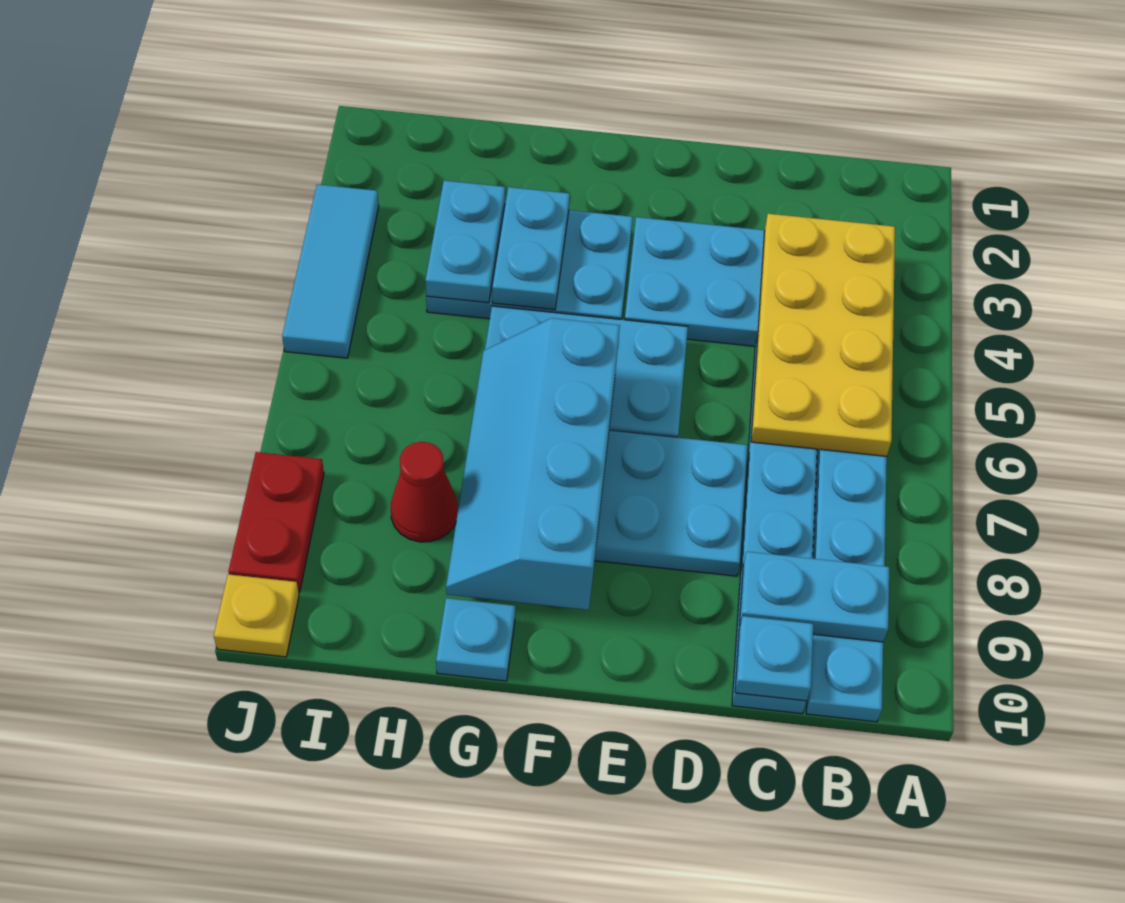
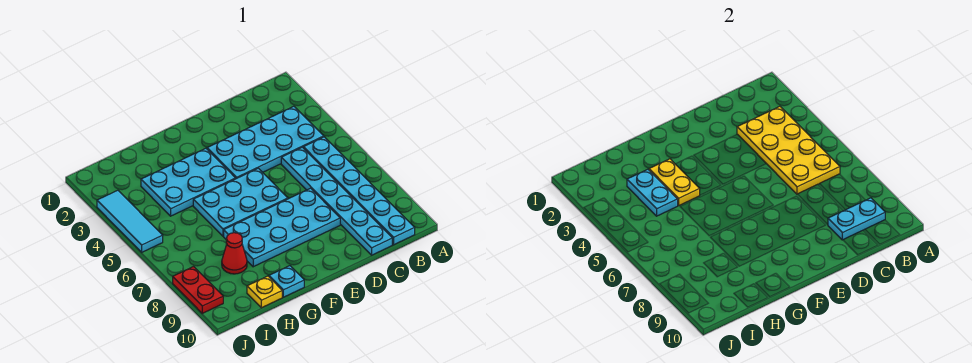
cyan plate C10 level 2 -> none
cyan slope F6:G9 level 2 top F -> none
cyan plate G3:G4 level 2 -> yellow plate G3:G4 level 2
yellow plate J10 level 1 -> yellow plate H10 level 1

